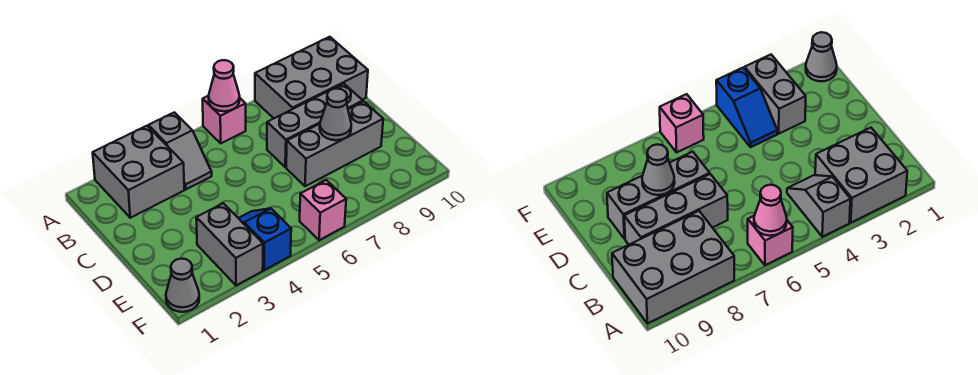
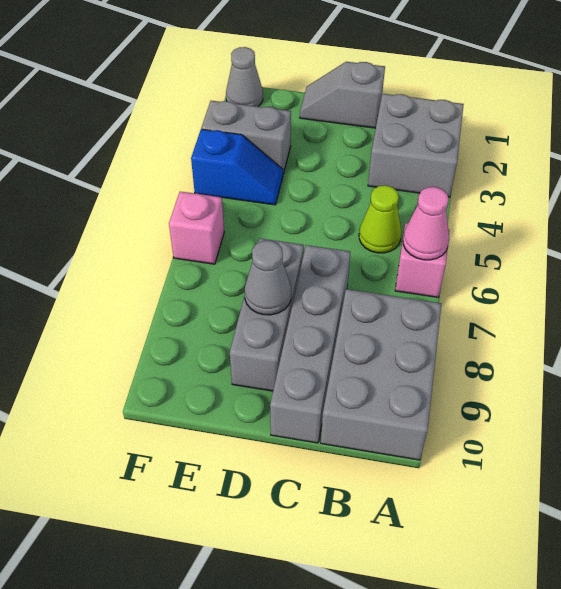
grey slope A4:B4 level 1 top A -> grey slope C1:D1 level 1 top C
none -> lime cone B5 level 1
grey brick C7:C9 level 1 -> grey brick C7:C10 level 1

